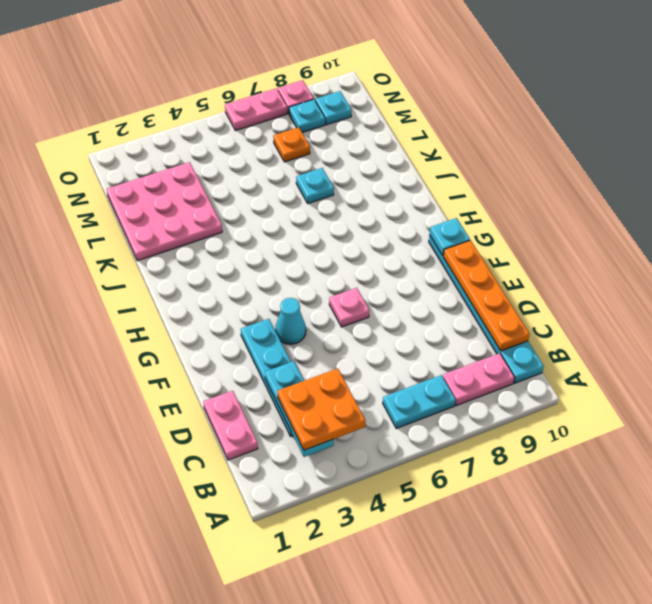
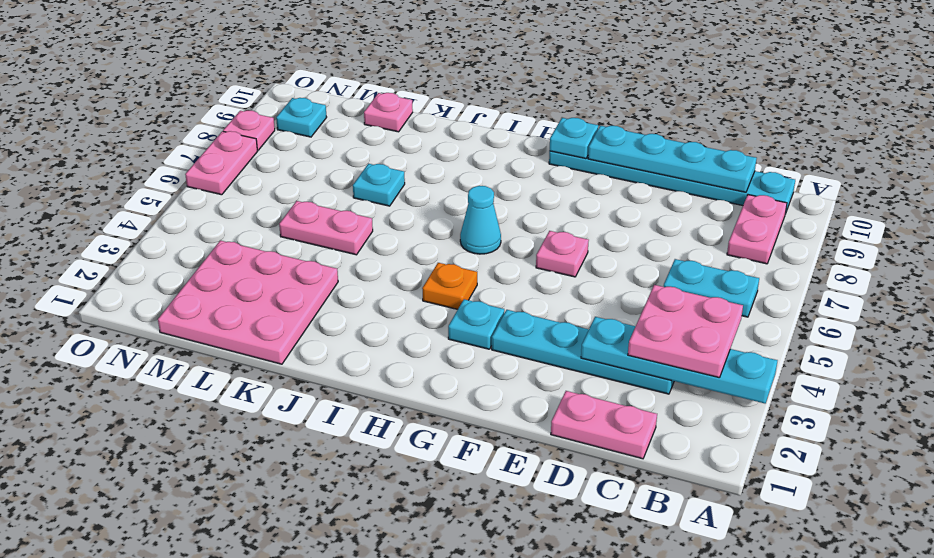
cyan plate B3:D3 level 2 -> cyan plate A3:D3 level 2
orange plate B3:C4 level 3 -> pink plate B3:C4 level 3
cyan plate B6:B7 level 1 -> cyan plate B6:C6 level 1
orange plate C10:F10 level 2 -> cyan plate C10:F10 level 2
cyan cone F4 level 1 -> cyan cone H6 level 1
none -> pink plate K5:L5 level 1
none -> pink plate L10 level 1
orange plate M7 level 1 -> orange plate H4 level 1
cyan plate N8 level 1 -> cyan plate G3 level 1

